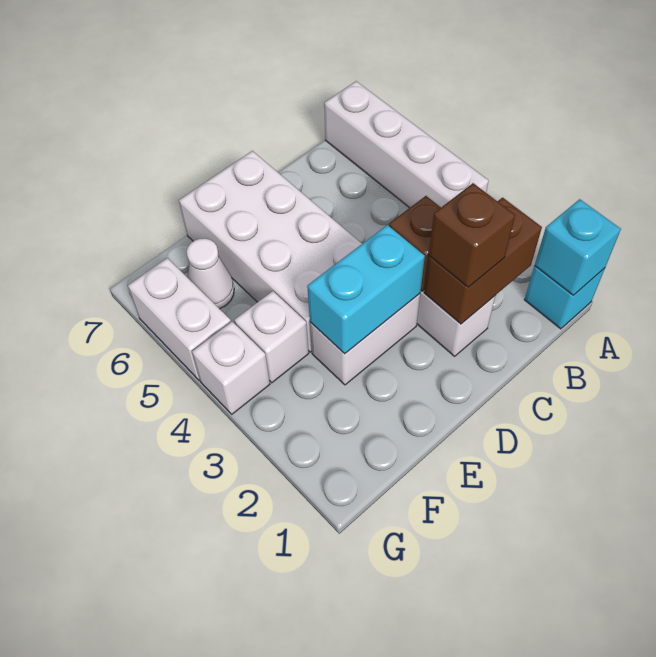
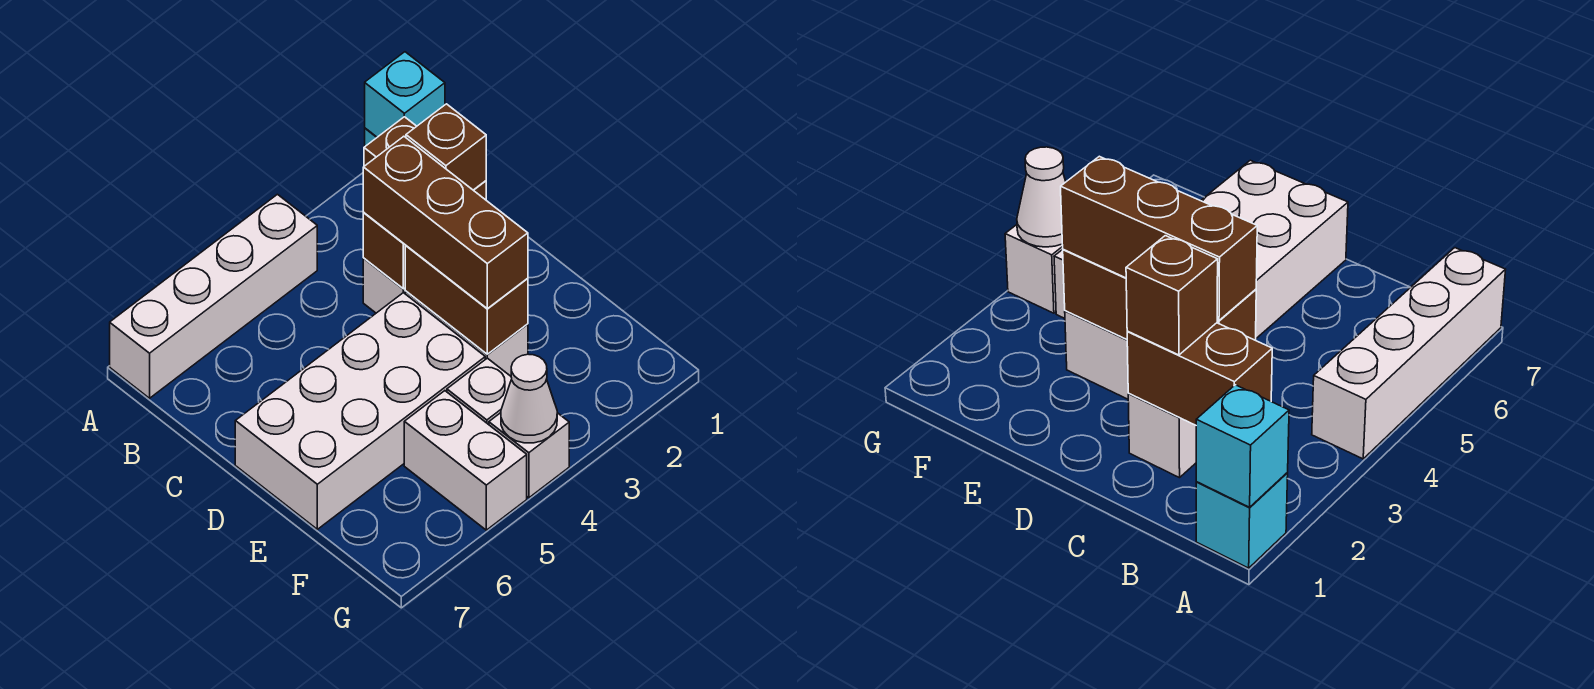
none -> brown brick C3:E3 level 3
cyan brick D3:E3 level 2 -> brown brick D3:E3 level 2
white cone F6 level 1 -> white cone G4 level 2
white brick G5:G6 level 1 -> white brick F5:G5 level 1

